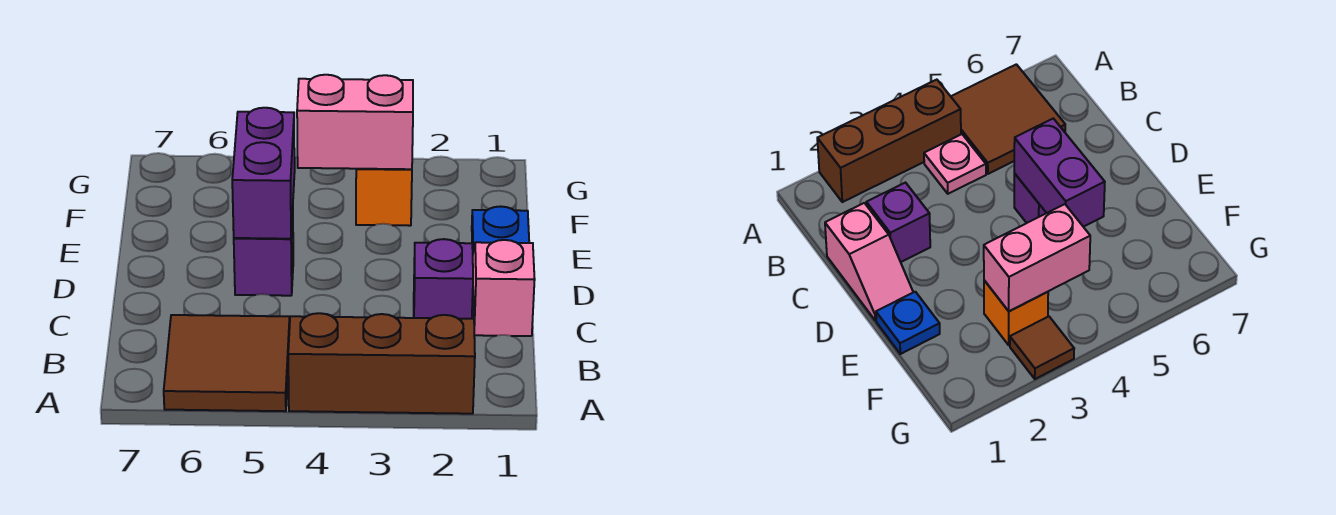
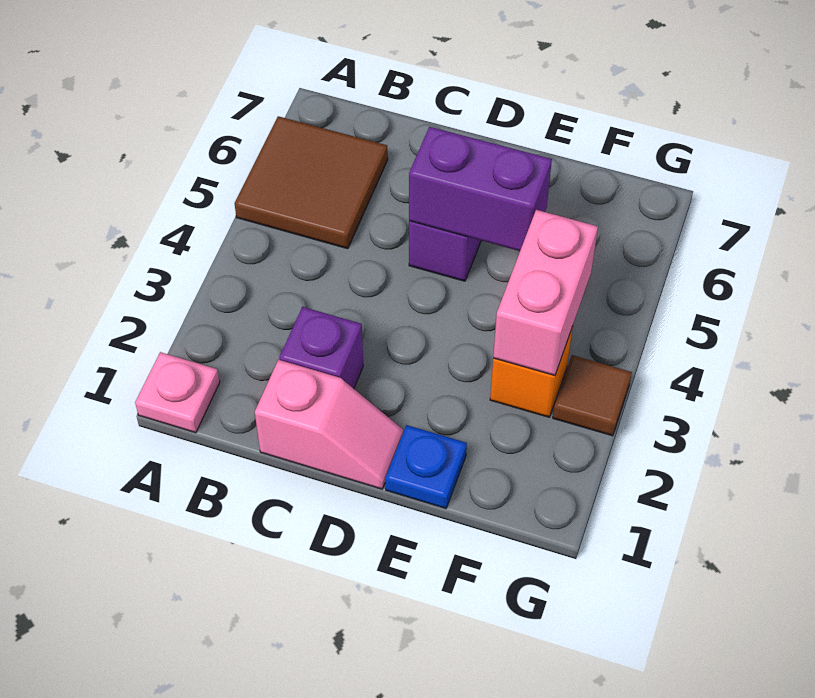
brown brick A2:A4 level 1 -> none
pink plate B4 level 1 -> pink plate A1 level 1

